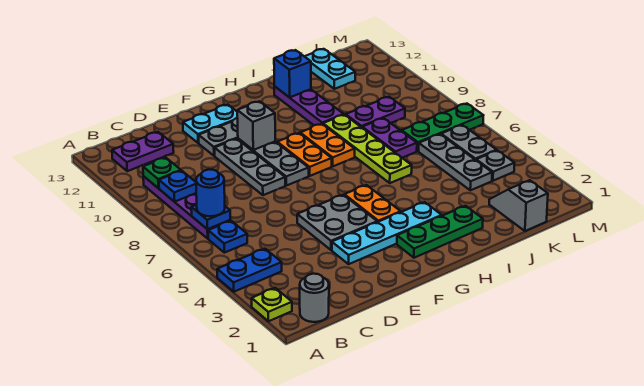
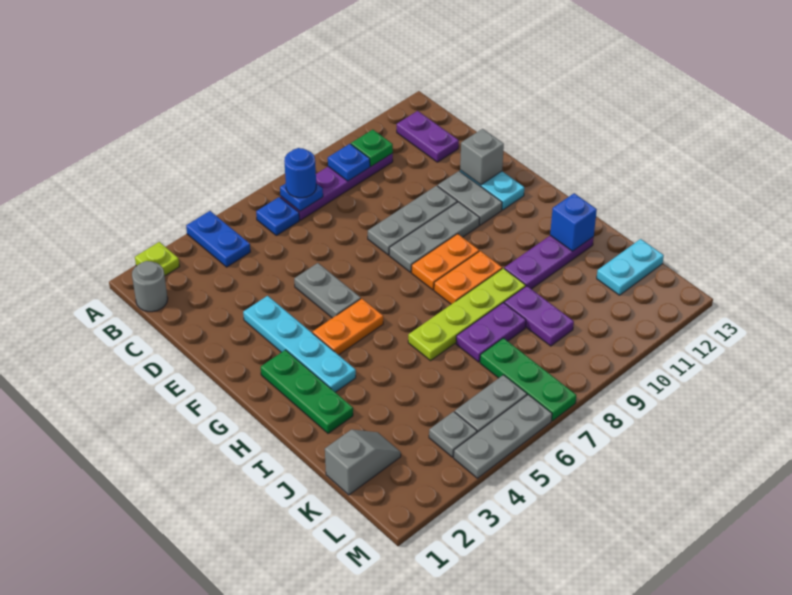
grey plate E4:F5 level 1 -> grey plate E5:F5 level 1
grey brick F10 level 2 -> grey brick E12 level 2
grey plate K4:K6 level 1 -> grey plate M4:M6 level 1

